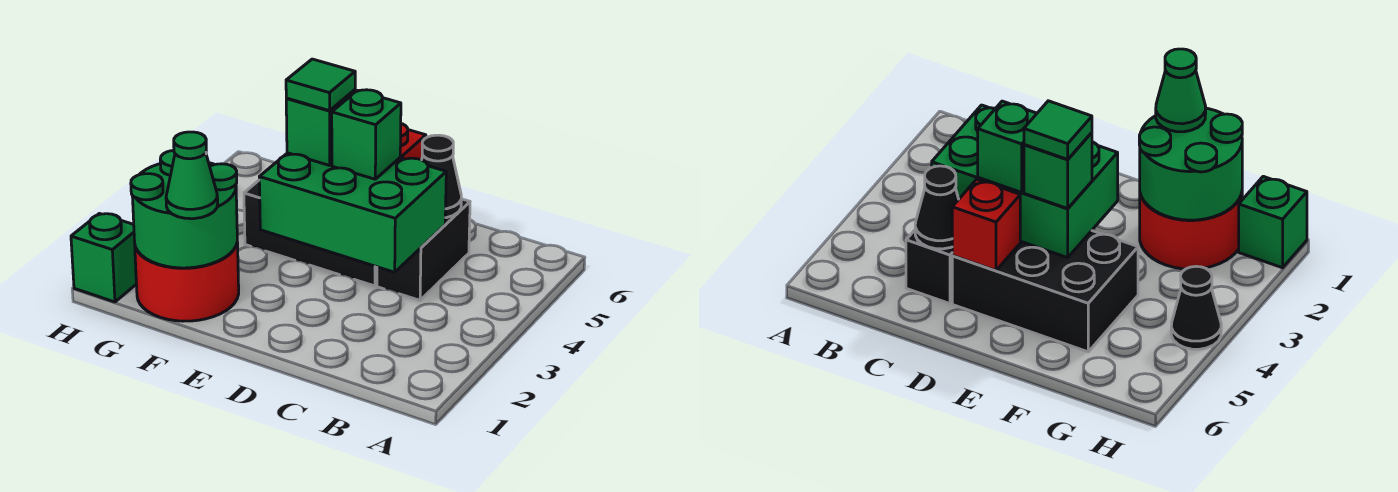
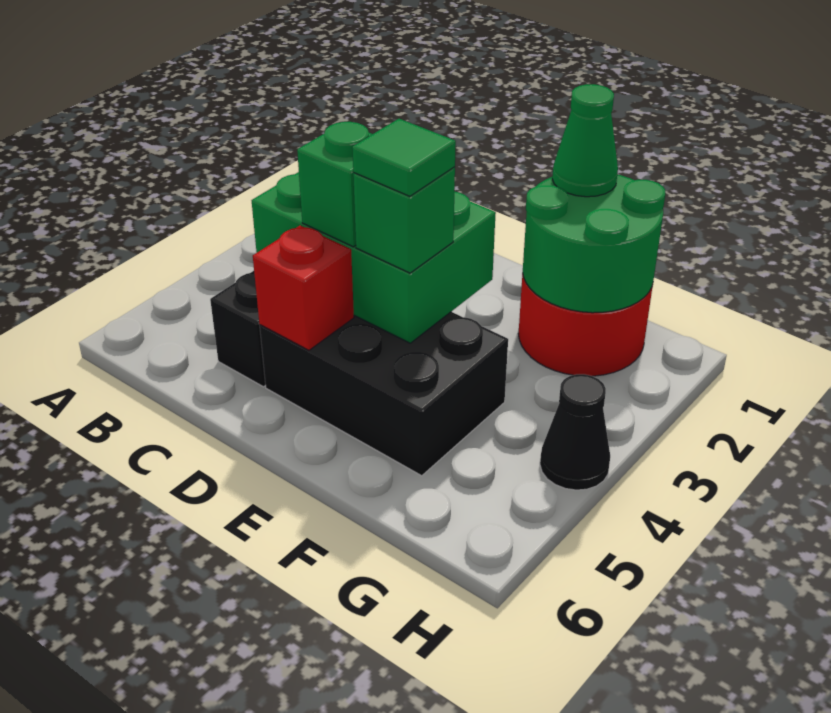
black cone C5 level 2 -> none
green brick H1 level 1 -> none

